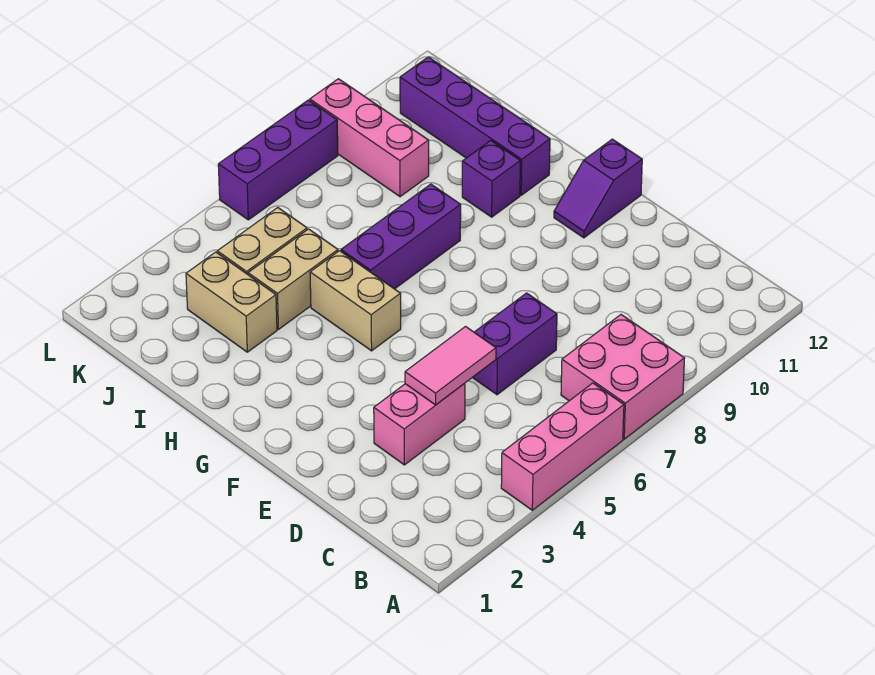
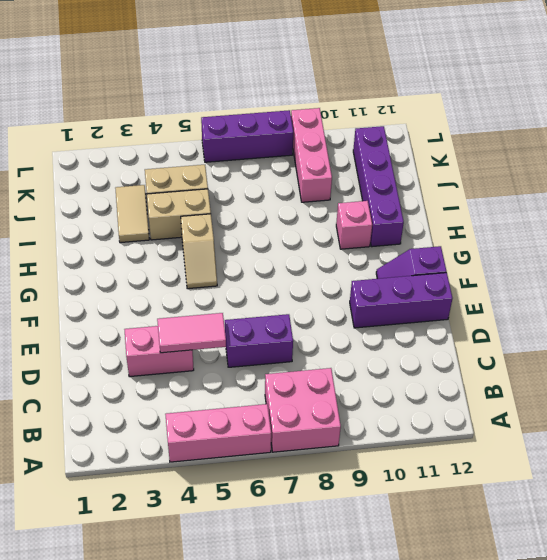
tan brick G5:H5 level 1 -> tan slope G5:H5 level 1 top H
purple brick H6:H8 level 1 -> purple brick E10:E12 level 1
purple brick H10 level 1 -> pink brick H10 level 1
tan brick I3:J3 level 1 -> tan tile I3:J3 level 1

